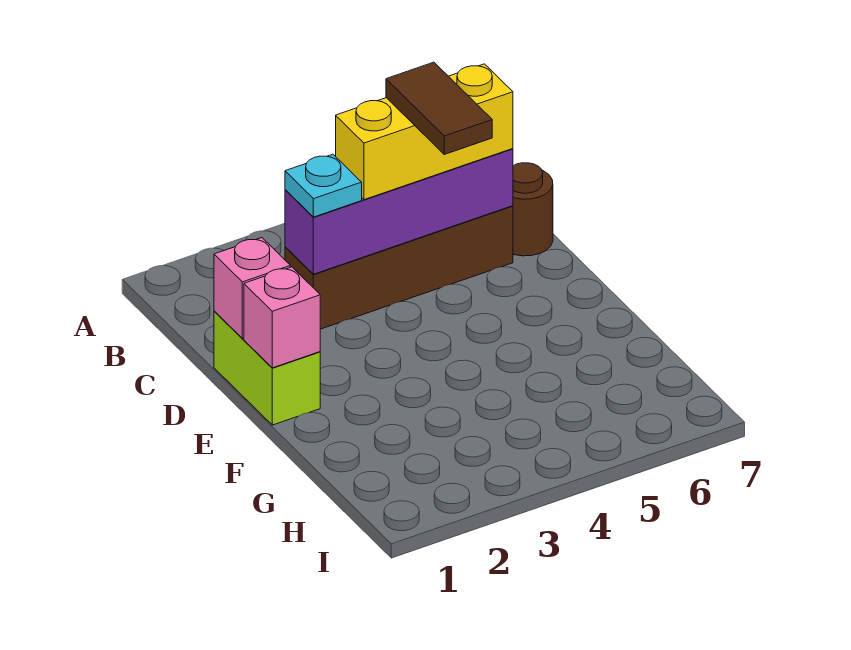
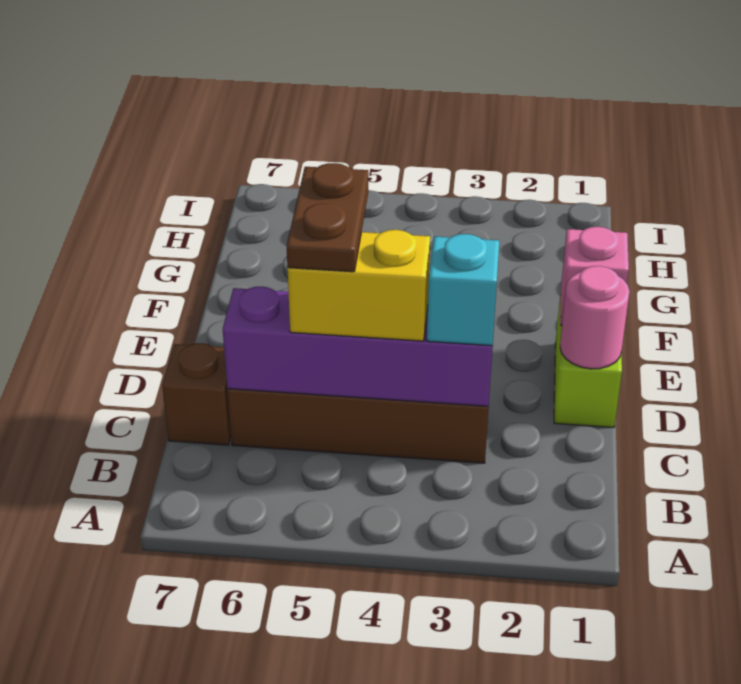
cyan plate C3 level 3 -> cyan brick C3 level 3
yellow brick C4:C6 level 3 -> yellow brick C4:C5 level 3
brown tile C5:D5 level 4 -> brown plate C5:D5 level 4
brown round brick C7 level 1 -> brown brick C7 level 1
pink brick D1 level 2 -> pink round brick D1 level 2

